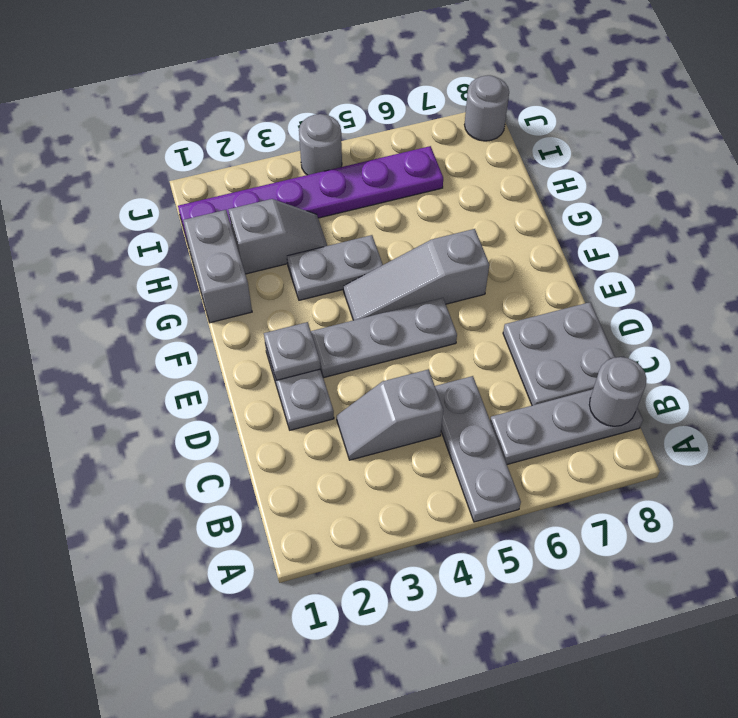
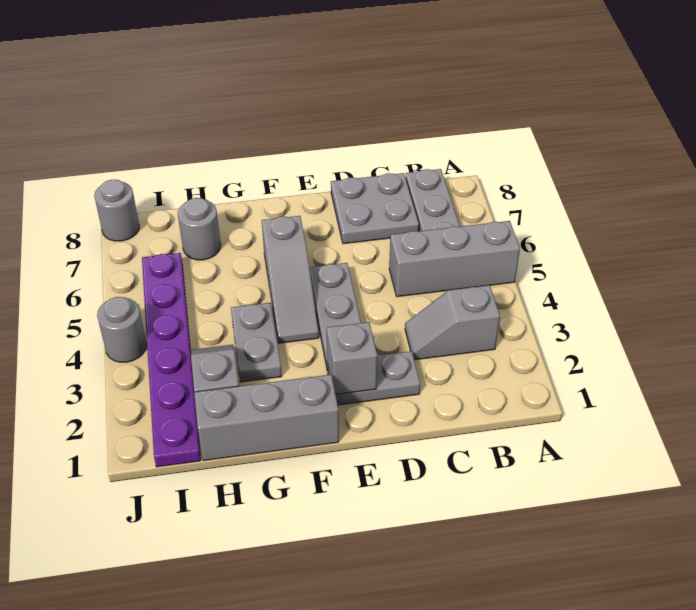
grey plate A5:C5 level 1 -> grey brick A5:C5 level 1
grey round brick B8 level 2 -> grey round brick H7 level 1
grey slope C3:C4 level 1 top 4 -> grey slope B3:C3 level 1 top B
grey plate E2 level 2 -> grey brick E2 level 2
grey brick G1:H1 level 1 -> grey brick F1:H1 level 1

